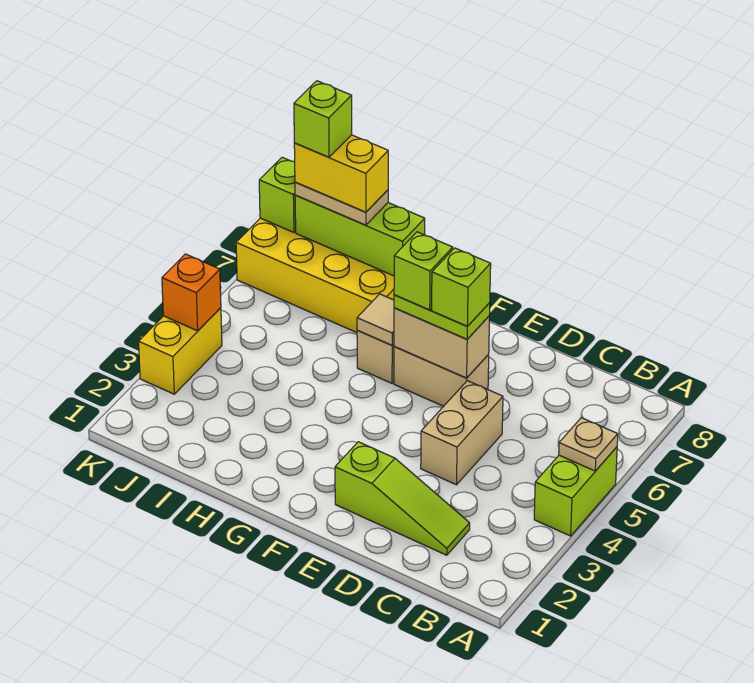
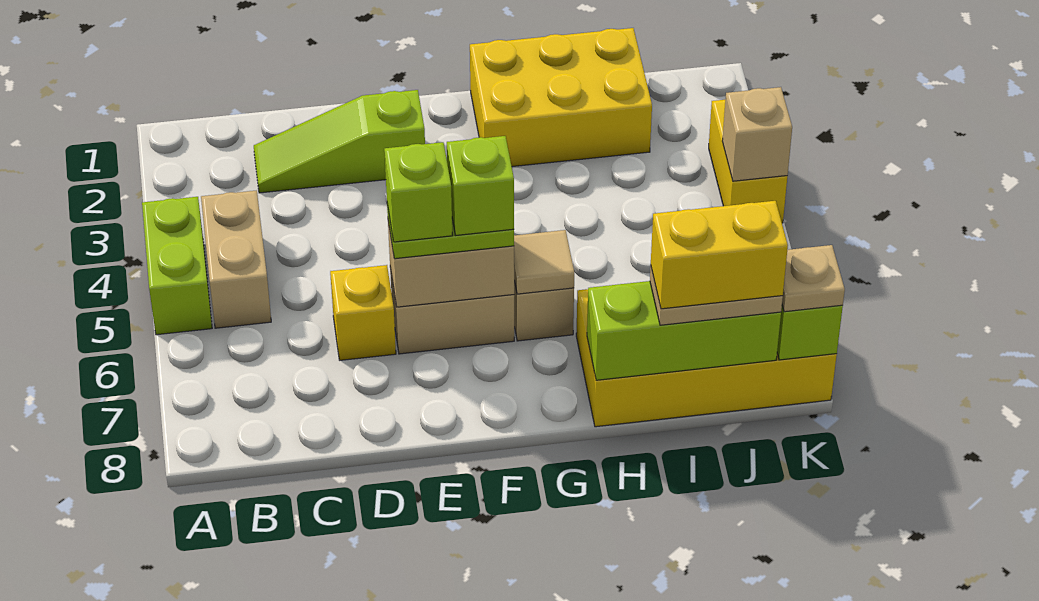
tan plate A5 level 2 -> tan plate K8 level 3
tan brick D4:D5 level 1 -> tan brick B4:B5 level 1
none -> yellow brick D6 level 1
none -> yellow brick G1:I2 level 1
lime brick J8 level 5 -> none
orange brick K4 level 2 -> tan brick K4 level 2

